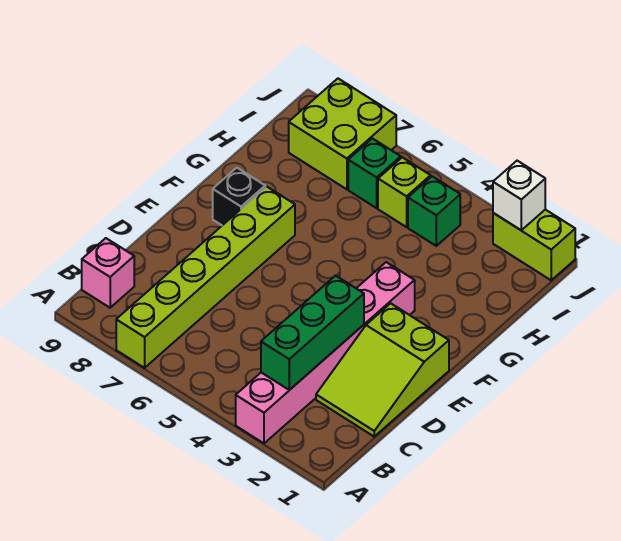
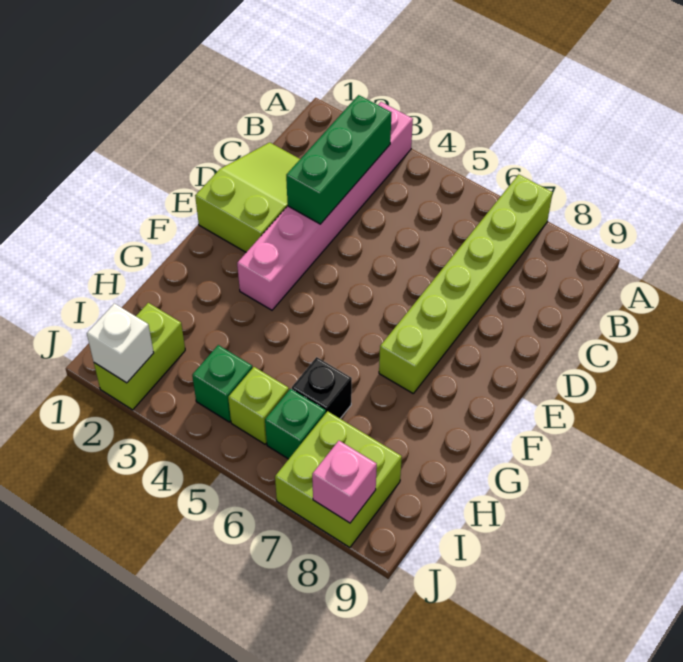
pink brick B9 level 1 -> pink brick J8 level 2
black brick F8 level 1 -> black brick H6 level 1
lime brick J1:J2 level 1 -> lime brick I2:J2 level 1

